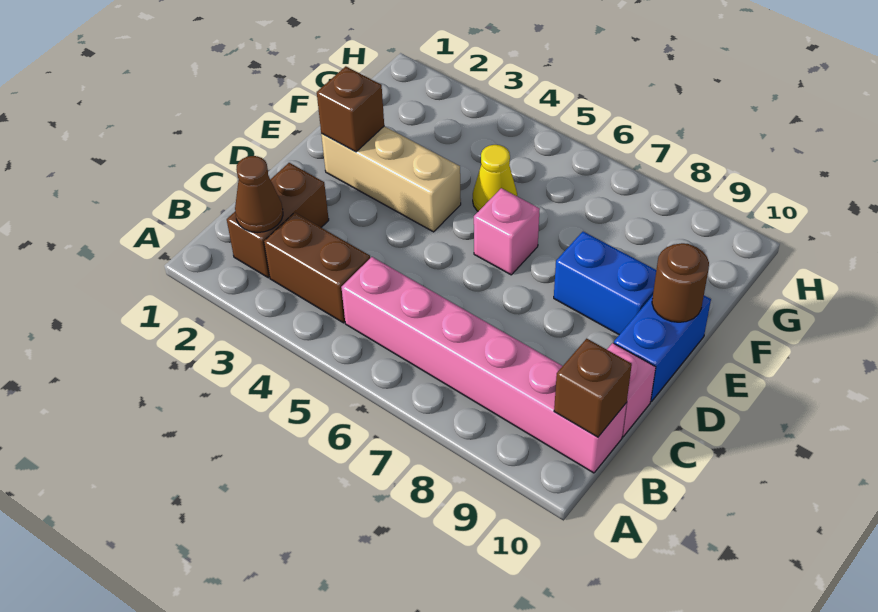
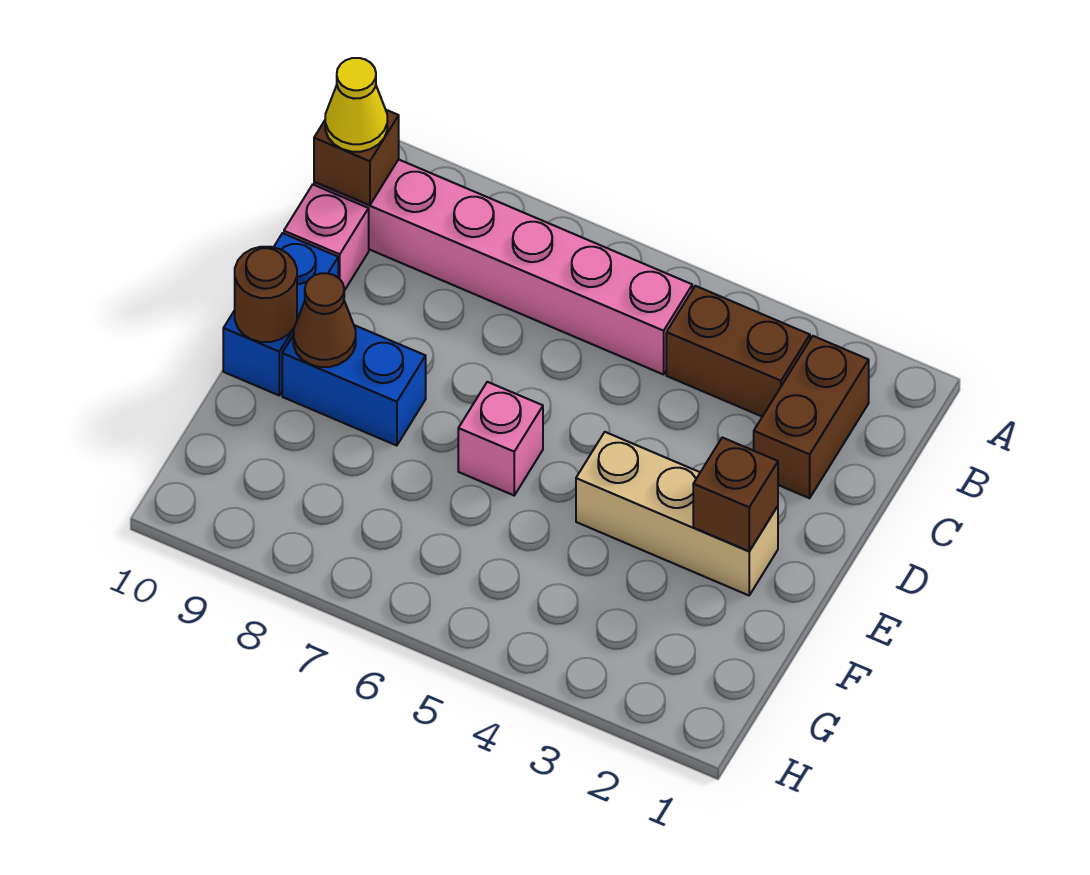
brown cone B2 level 2 -> brown cone E9 level 2
yellow cone F5 level 1 -> yellow cone B10 level 3

